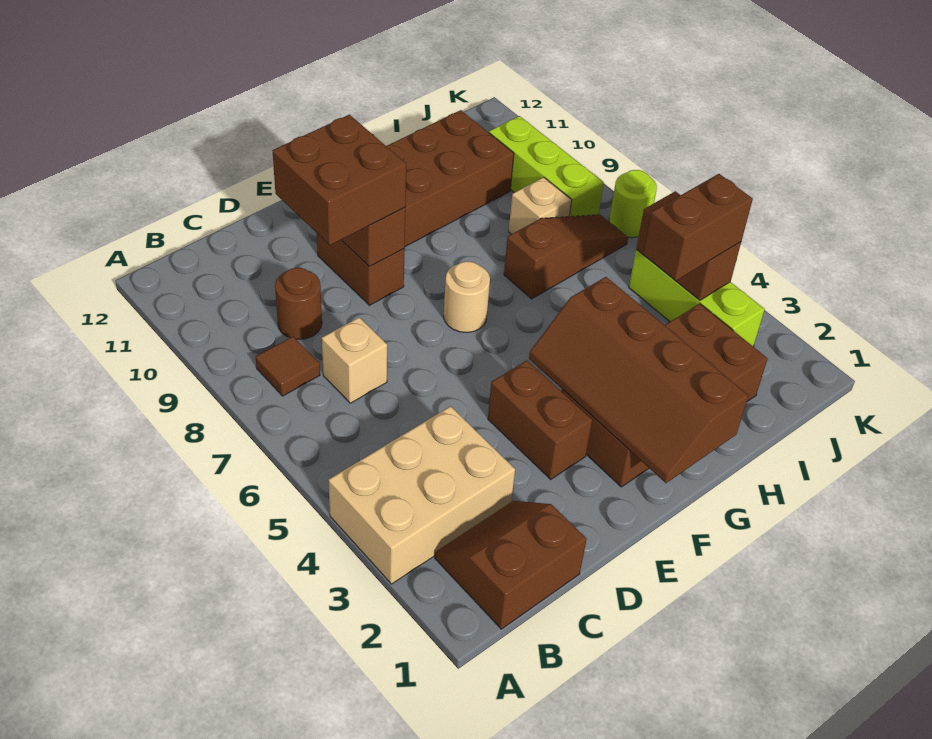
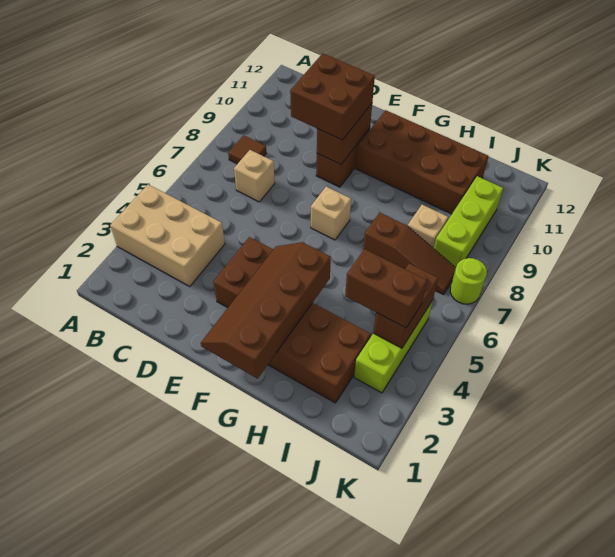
brown slope B1:C2 level 1 top 1 -> none
brown round brick C9 level 1 -> none
tan round brick F7 level 1 -> tan brick F7 level 1

